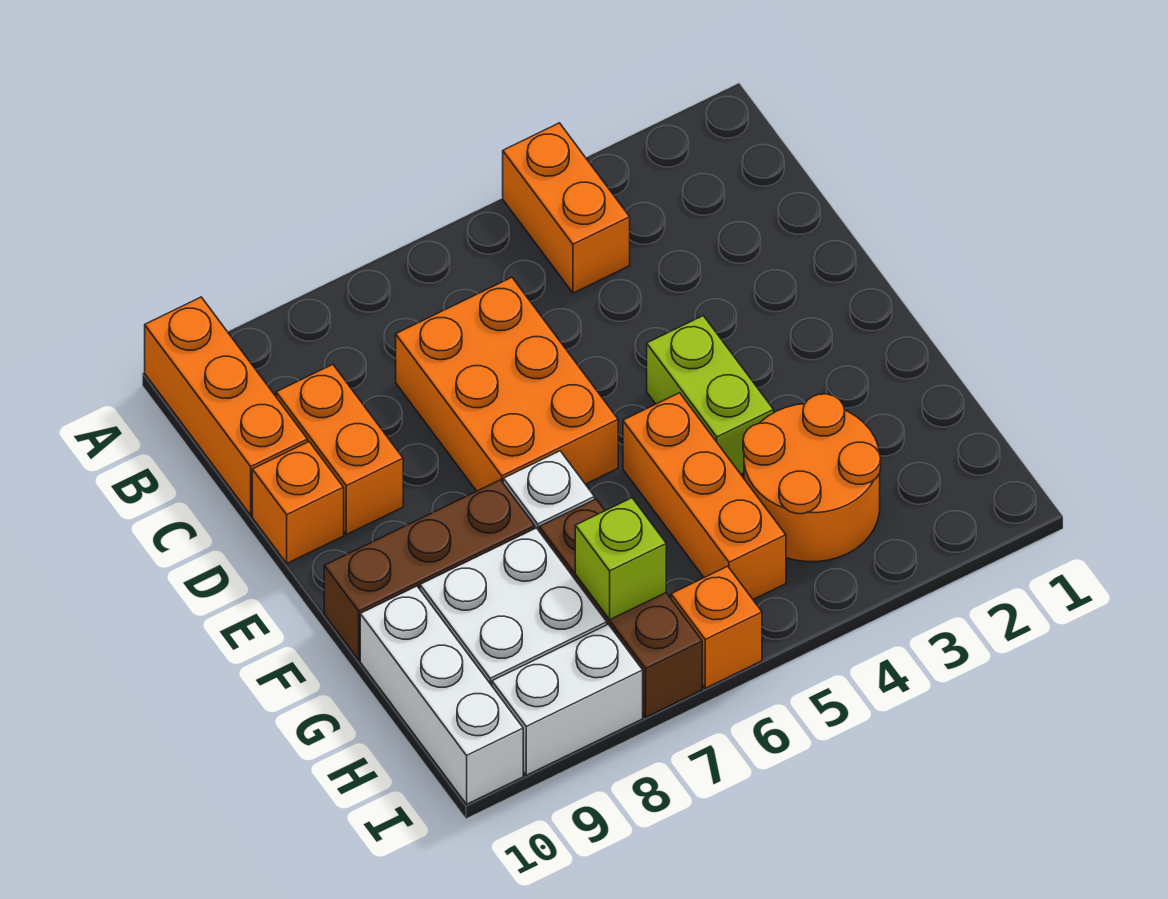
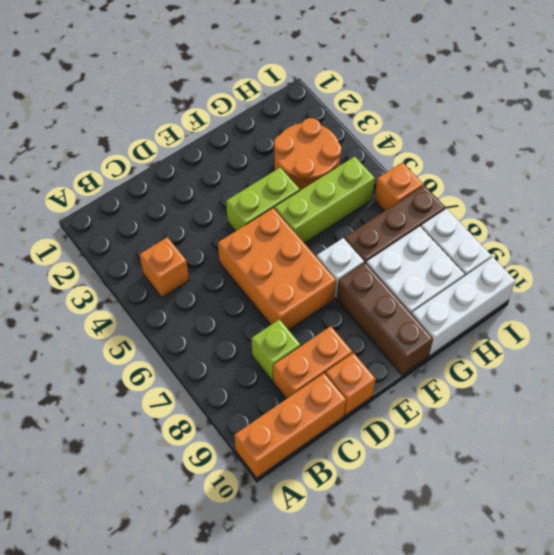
orange brick A4:B4 level 1 -> orange brick B4 level 1
orange brick C6:E7 level 1 -> orange brick D5:E7 level 1
orange brick F5:H5 level 1 -> lime brick F5:H5 level 1
lime brick H7 level 2 -> lime brick C8 level 1

